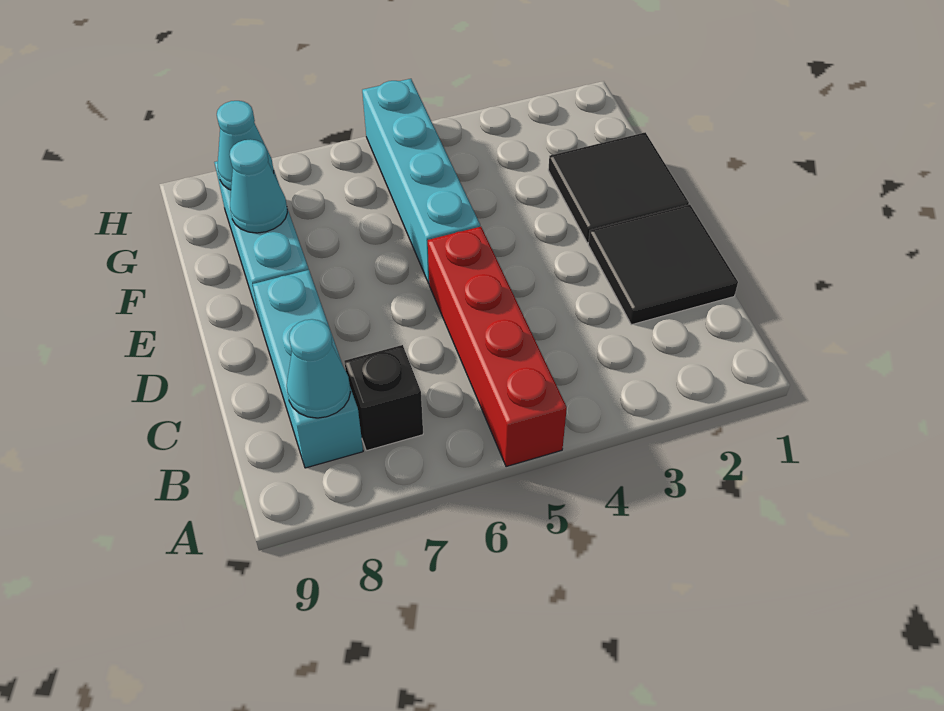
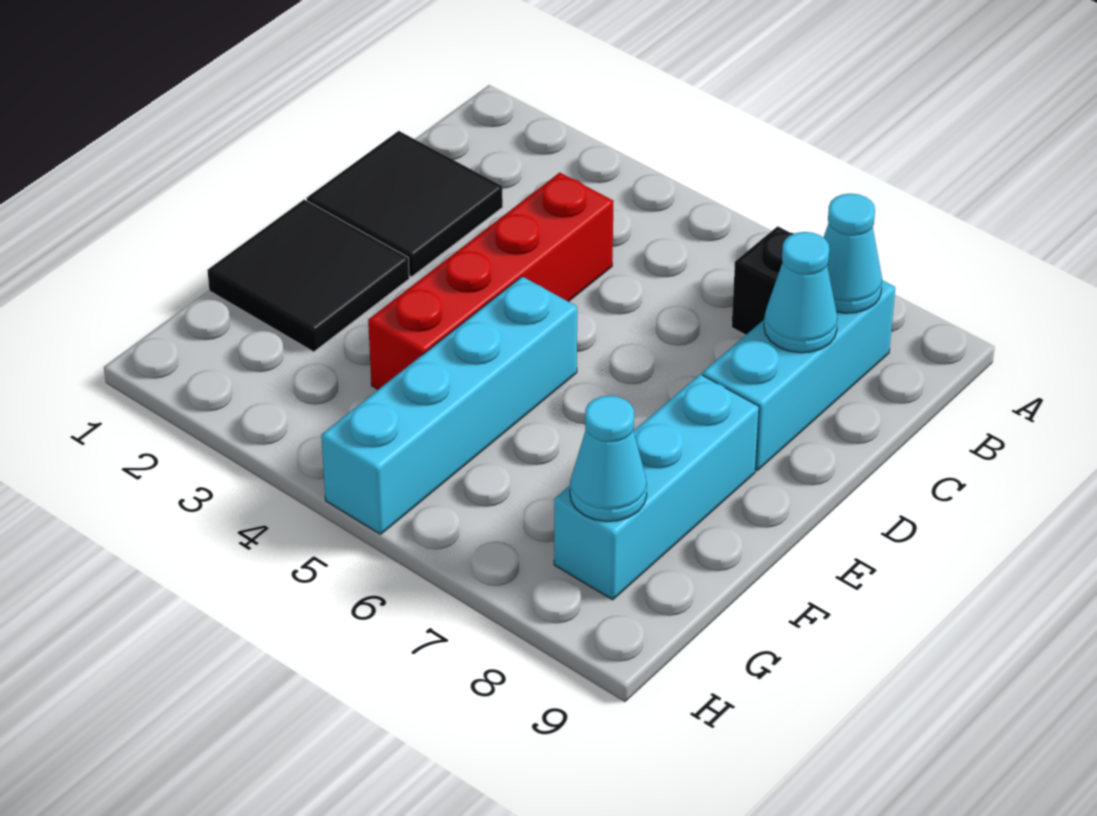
red brick A5:D5 level 1 -> red brick C4:F4 level 1
cyan cone F8 level 2 -> cyan cone C8 level 2

